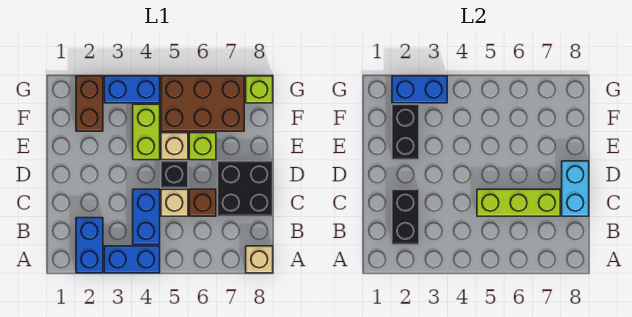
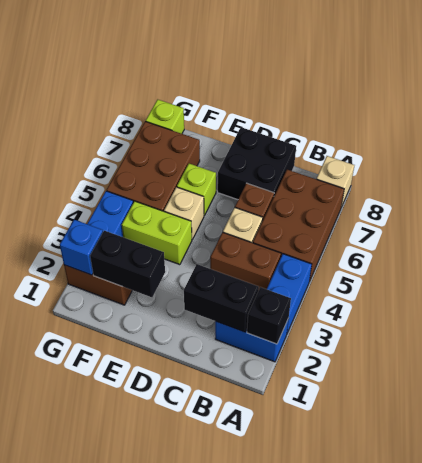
none -> brown brick A5:B7 level 1
blue brick B4:C4 level 1 -> brown brick B4:C4 level 1
lime brick C5:C7 level 2 -> none
cyan brick C8:D8 level 2 -> none
black brick D5 level 1 -> black brick A2 level 2
blue brick G2:G3 level 2 -> blue brick G2 level 2

